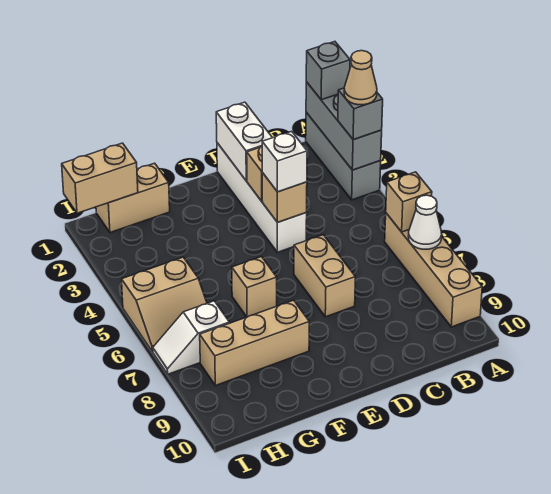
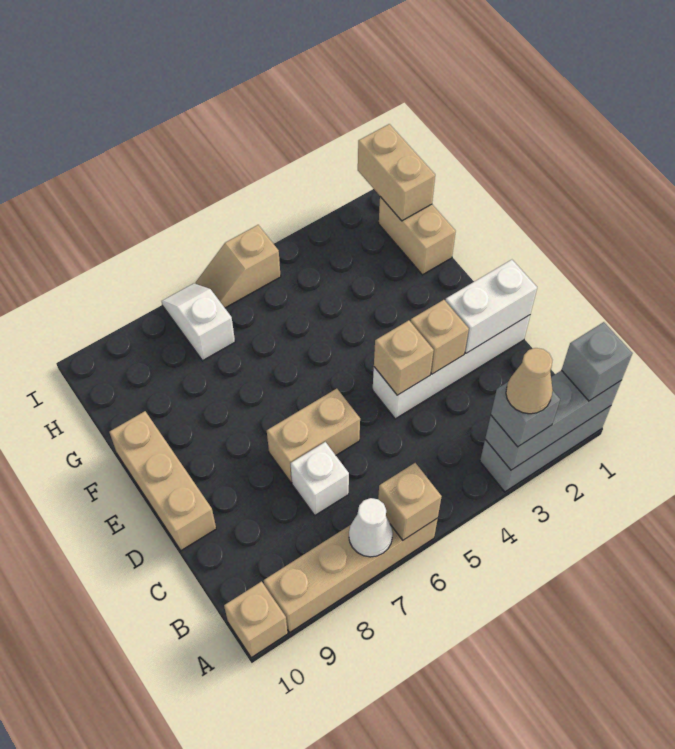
white brick D4 level 3 -> white brick C7 level 1
tan brick F6 level 1 -> tan brick A10 level 1
tan brick F8:H8 level 1 -> tan brick D10:F10 level 1
tan slope H5:I6 level 1 top 5 -> tan slope I5:I6 level 1 top 5

